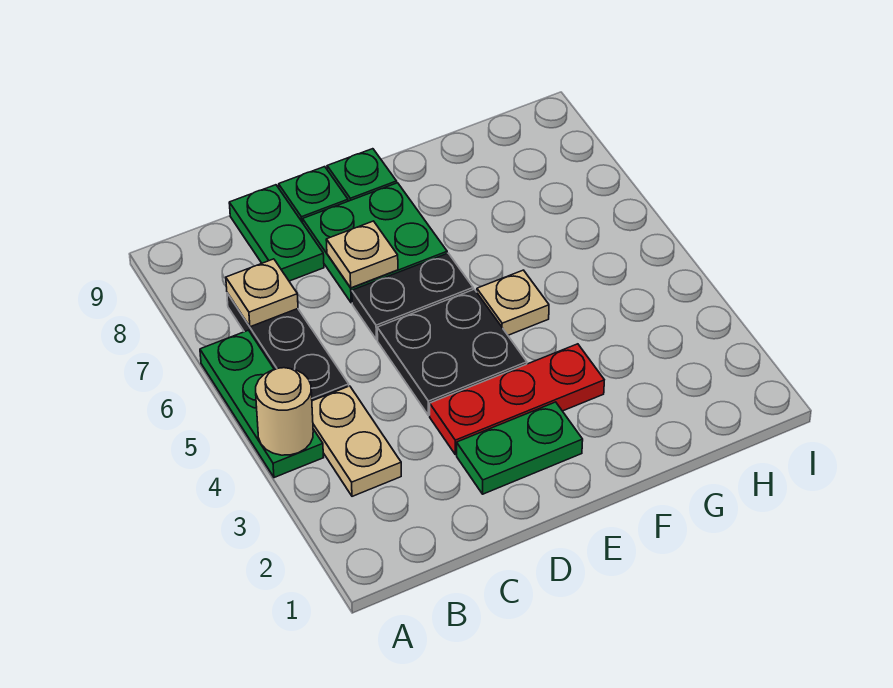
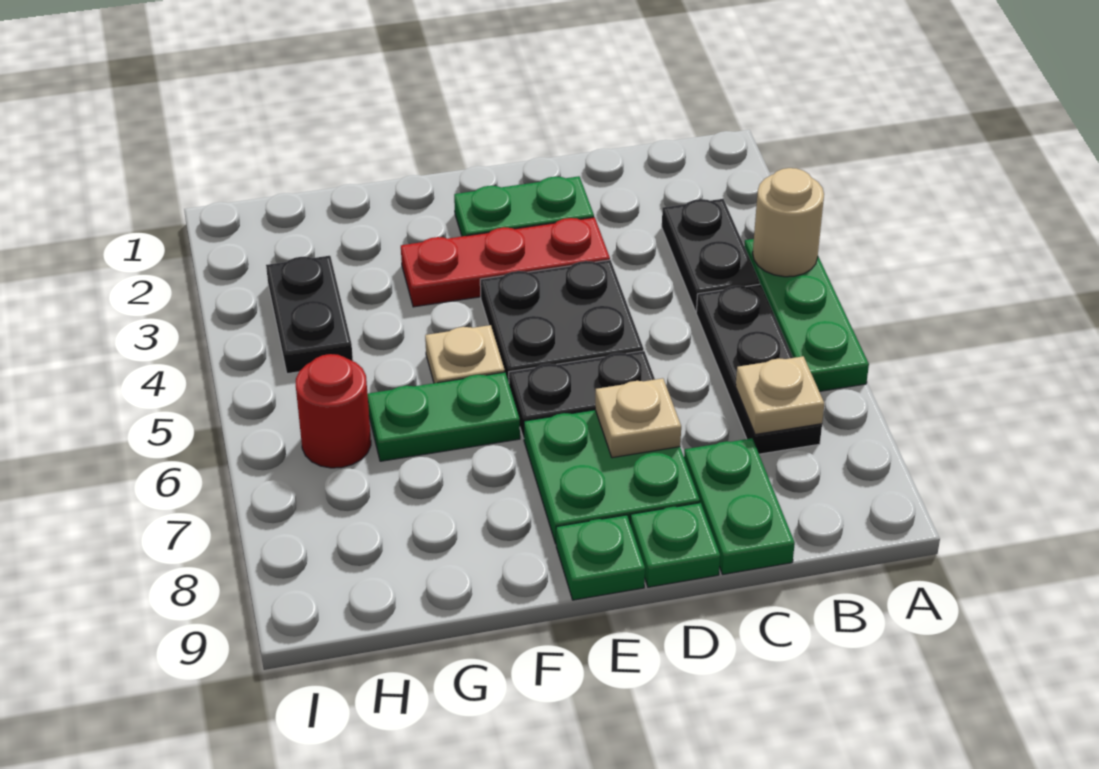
tan plate B3:B4 level 1 -> black plate B3:B4 level 1
none -> green plate F6:G6 level 1
none -> black plate H3:H4 level 1
none -> red round brick H6 level 1

